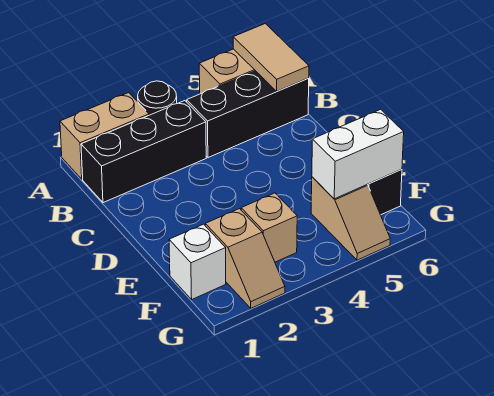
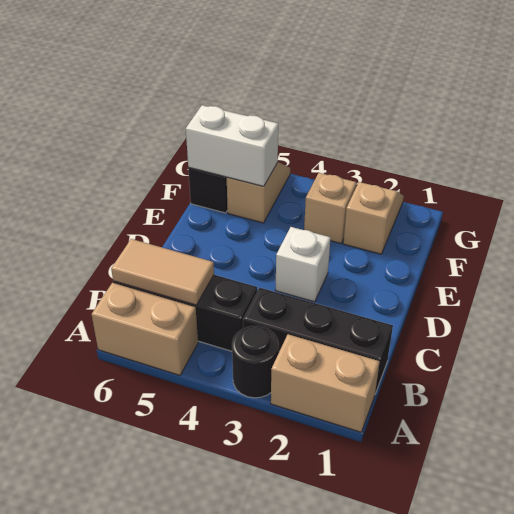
tan tile A6:B6 level 2 -> tan tile B5:B6 level 2
white brick F1 level 1 -> white brick D3 level 1

